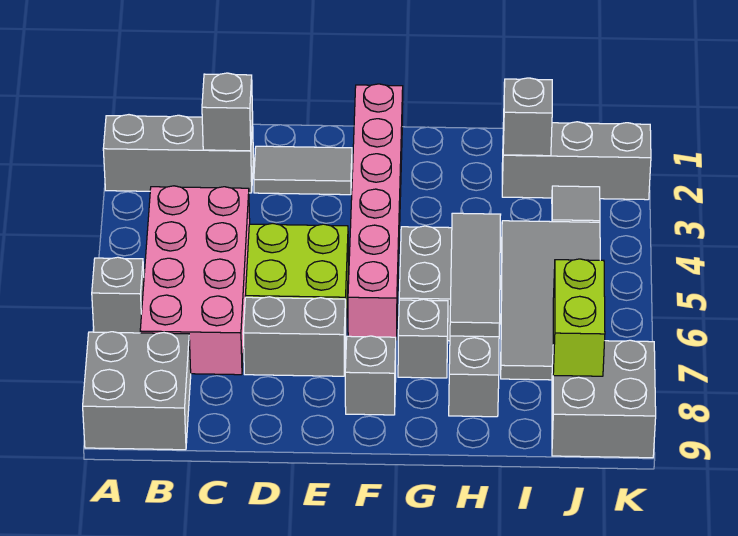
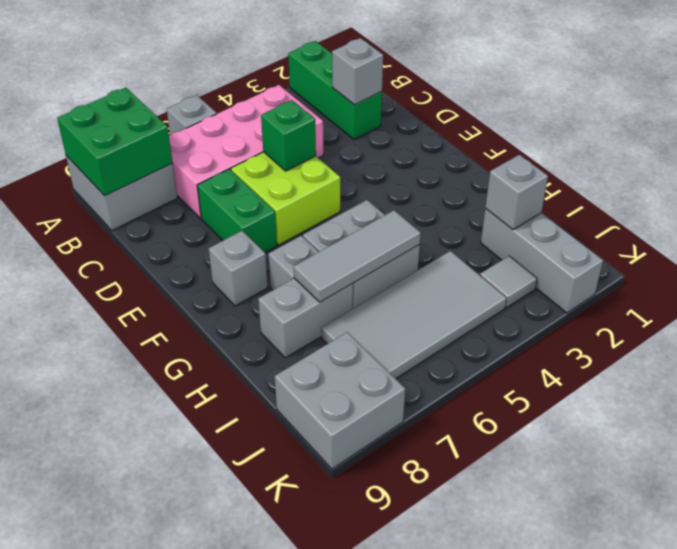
grey brick A2:C2 level 1 -> green brick A2:C2 level 1
none -> green brick A8:B9 level 2
grey tile D2:E2 level 1 -> none
none -> green brick D5 level 2
grey brick D7:E7 level 1 -> green brick D7:E7 level 1
pink brick F1:F6 level 1 -> none
lime brick J7:J8 level 2 -> none

